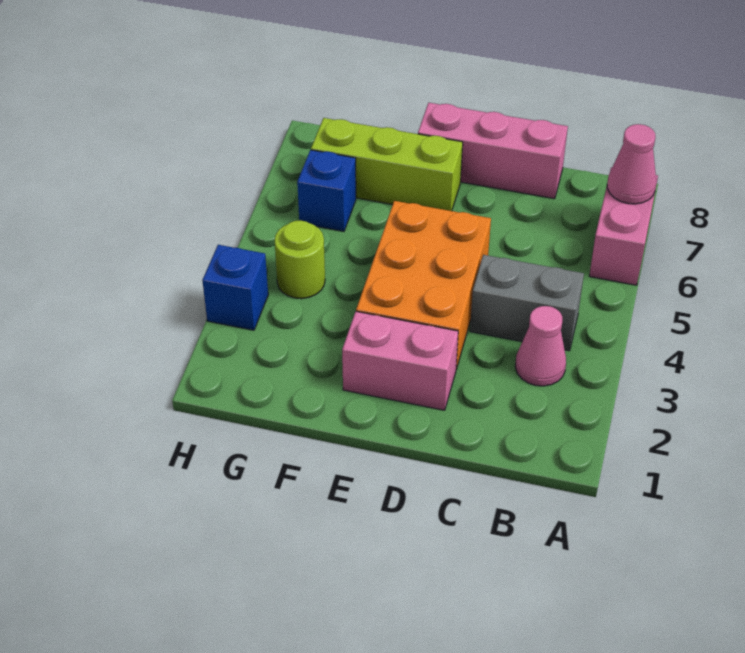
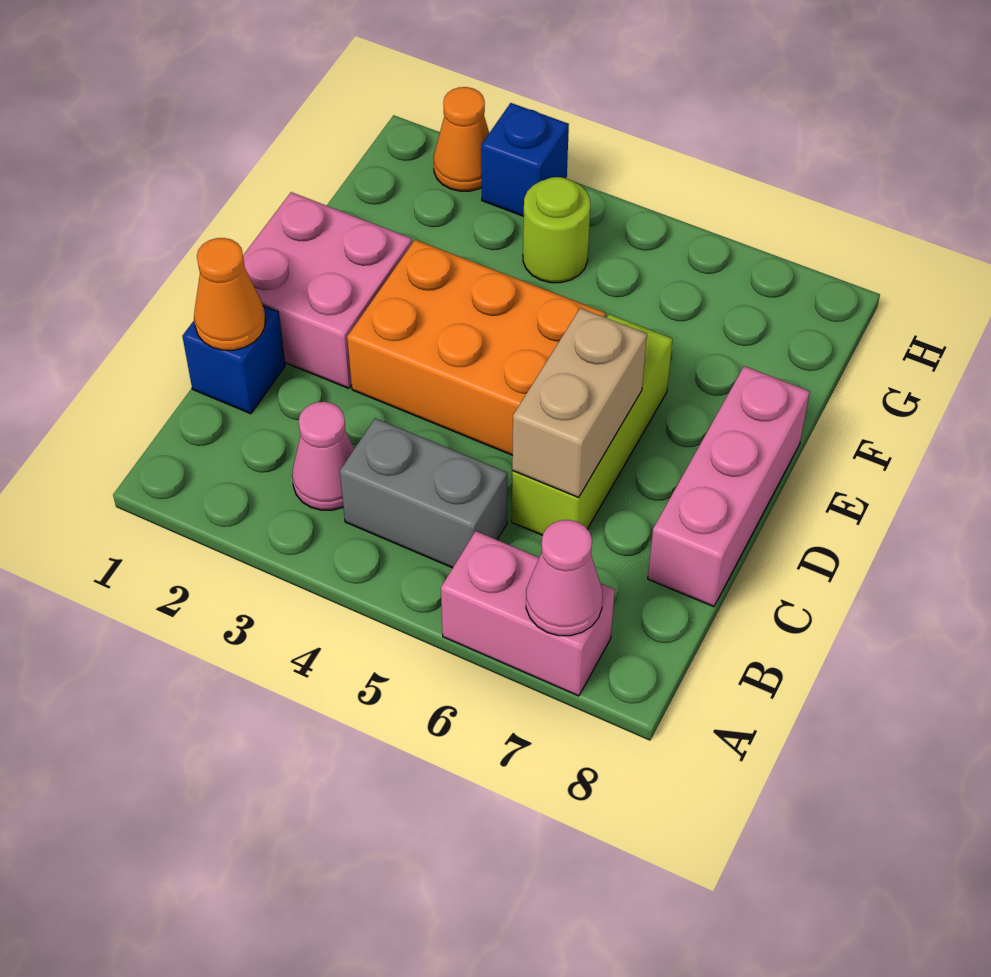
grey brick B4:C4 level 1 -> grey brick B4:B5 level 1
none -> orange cone C1 level 2
none -> tan brick C6:D6 level 2
pink brick D2:E2 level 1 -> pink brick D1:E2 level 1
lime brick E7:G7 level 1 -> lime brick C6:E6 level 1
blue brick G6 level 1 -> blue brick C1 level 1
none -> orange cone H2 level 1

